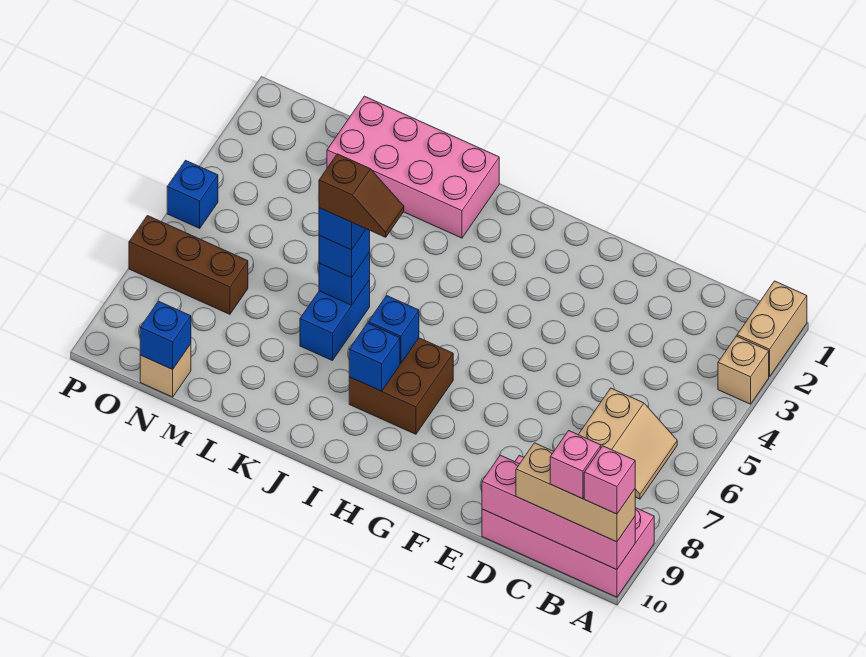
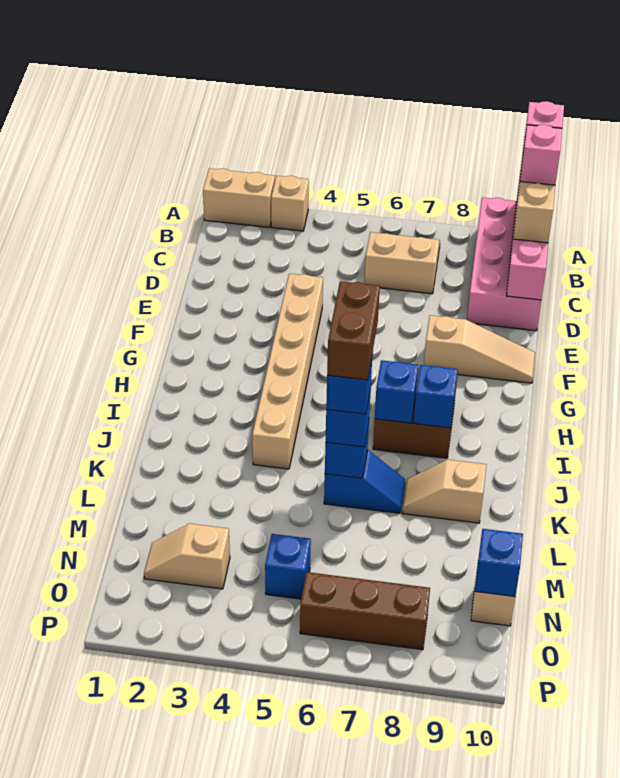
none -> tan brick E4:J4 level 1
none -> tan slope F8:F10 level 1 top 8
pink brick J1:M2 level 1 -> none
brown slope J6:K6 level 5 top K -> brown brick J6:K6 level 5
blue brick K6:K7 level 1 -> blue slope K6:K7 level 1 top 6
none -> tan slope K8:K9 level 1 top 9
none -> tan slope N2:N3 level 1 top 3
brown brick N7:P7 level 1 -> brown brick O6:O8 level 1
blue brick P5 level 1 -> blue brick N5 level 1

